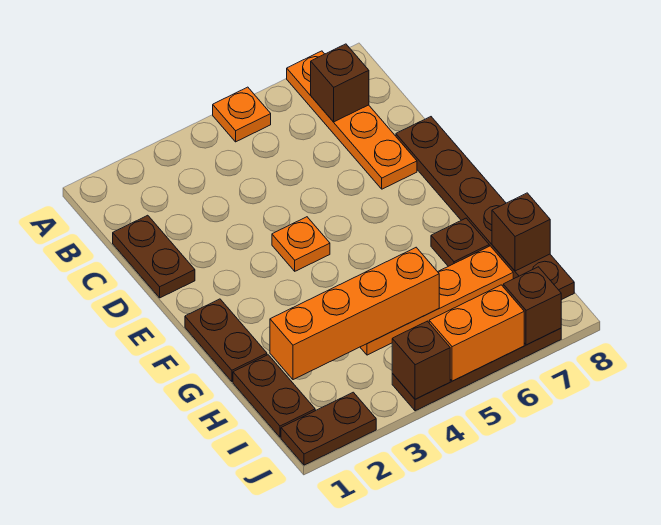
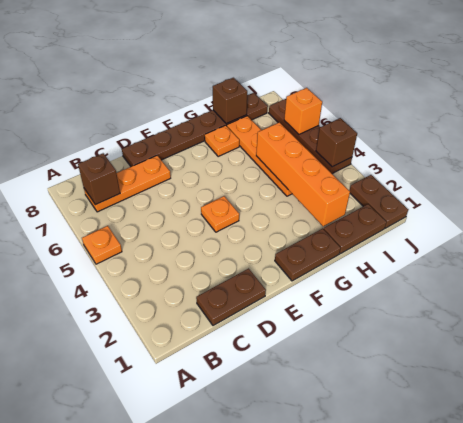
orange plate A7:D7 level 1 -> orange plate B7:D7 level 1
brown plate G7 level 1 -> orange plate G7 level 1
orange brick J5:J6 level 2 -> orange brick J6 level 2
brown brick J7 level 2 -> none

